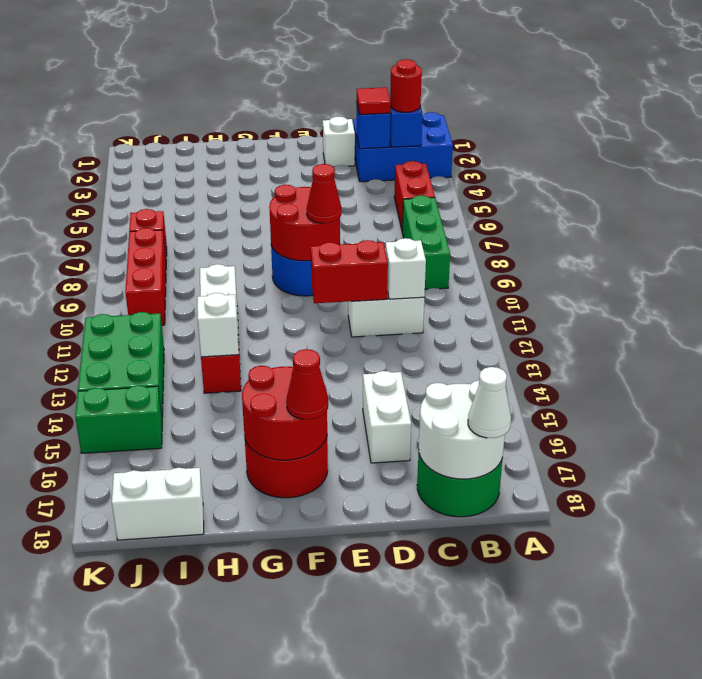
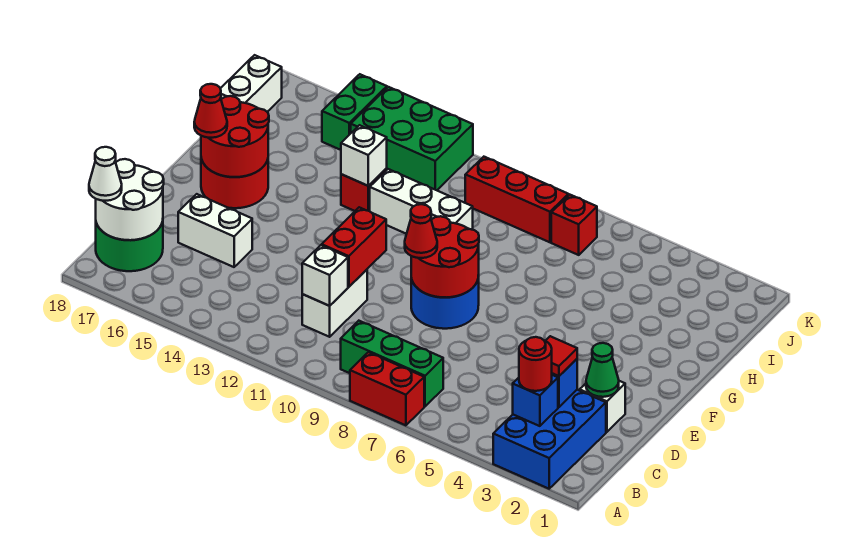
red brick B5:B6 level 1 -> red brick A7:A8 level 1
none -> green cone D2 level 2

